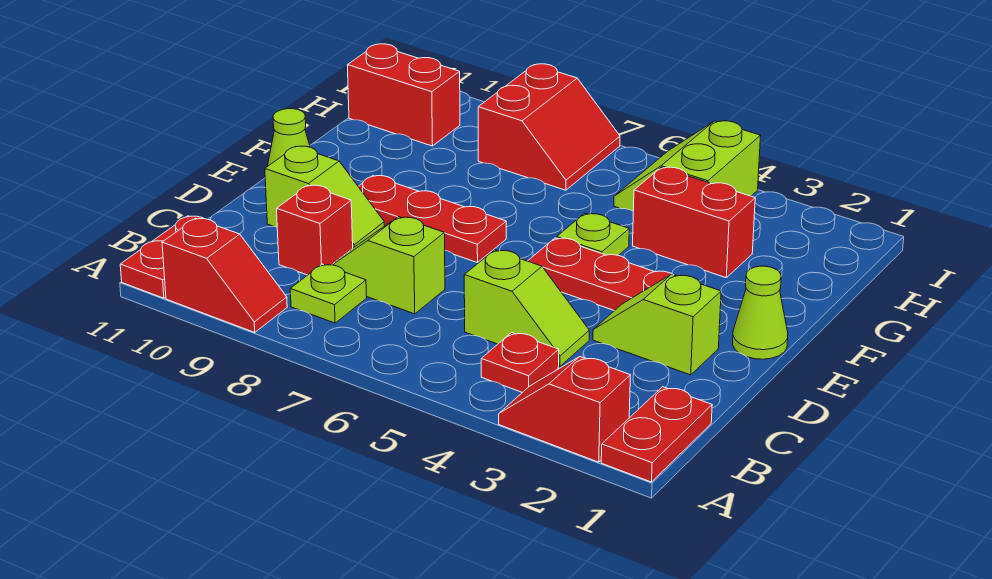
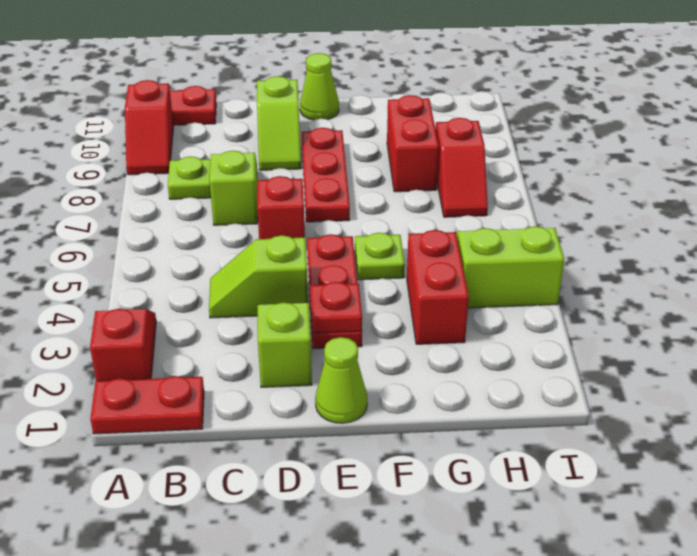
red plate B4 level 1 -> red plate E3 level 2
lime slope C4:C5 level 1 top 5 -> lime slope C4:D4 level 1 top D
red brick C9 level 1 -> red brick D6 level 1
red slope H7:I8 level 1 top 8 -> red slope H7:H8 level 1 top 8
red brick H10:H11 level 1 -> red brick G8:G9 level 1

